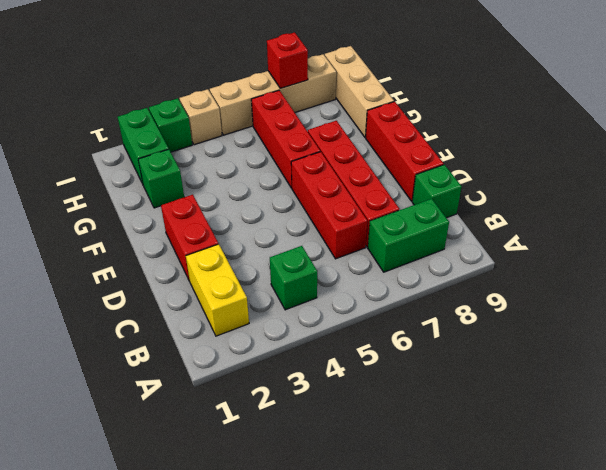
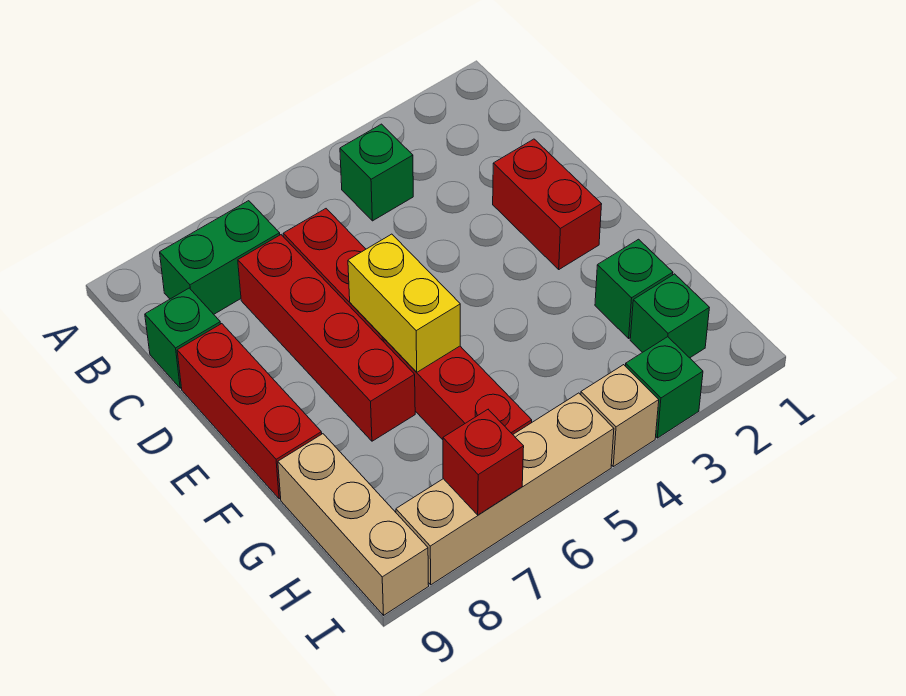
yellow brick B2:C2 level 1 -> yellow brick E6:F6 level 2
green brick H2:I2 level 1 -> green brick H2 level 1

